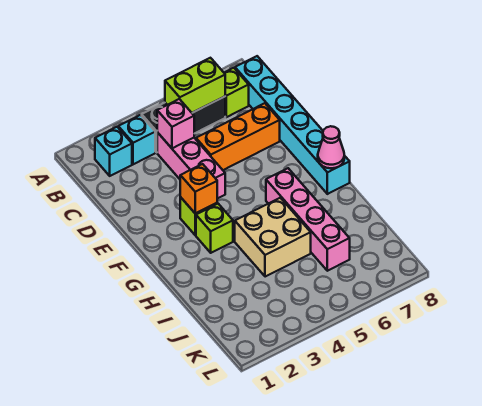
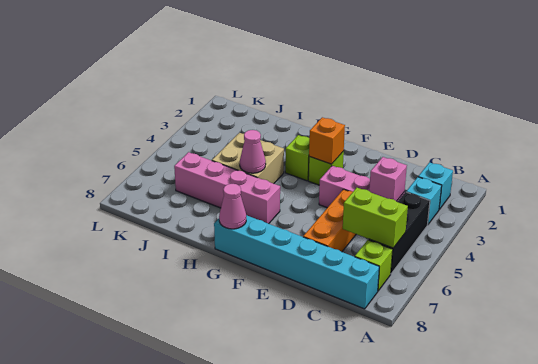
lime brick B5:B6 level 2 -> lime brick B6:C6 level 2
none -> pink cone H5 level 2

